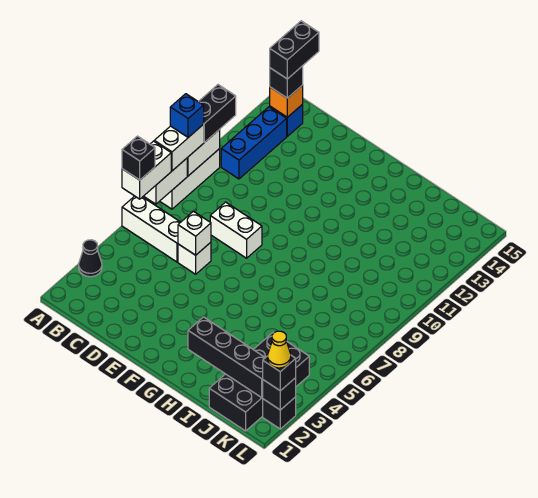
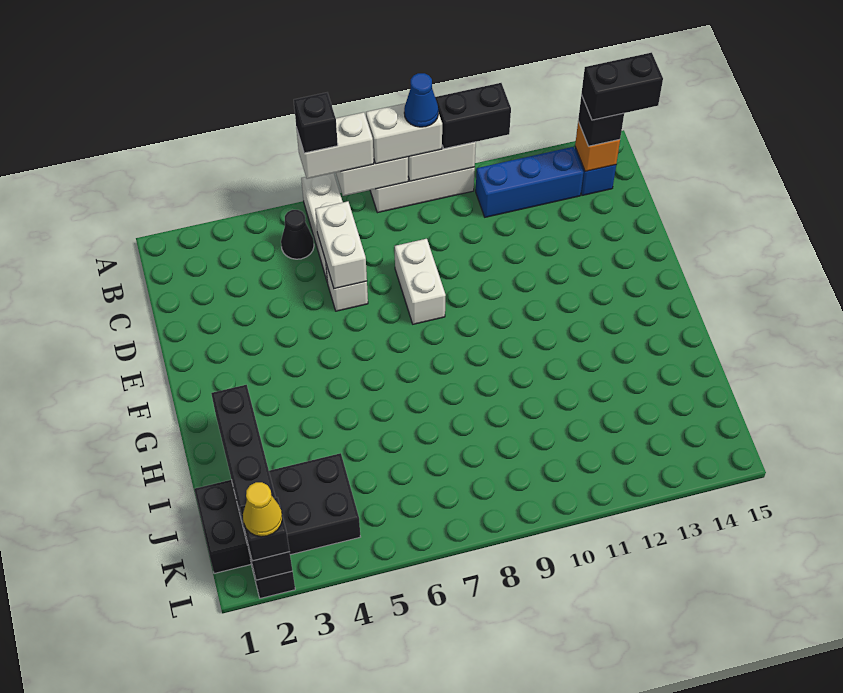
black cone A3 level 1 -> black cone B5 level 1
blue brick A9 level 4 -> blue cone A9 level 4
white brick D6 level 2 -> white brick C6:D6 level 2

